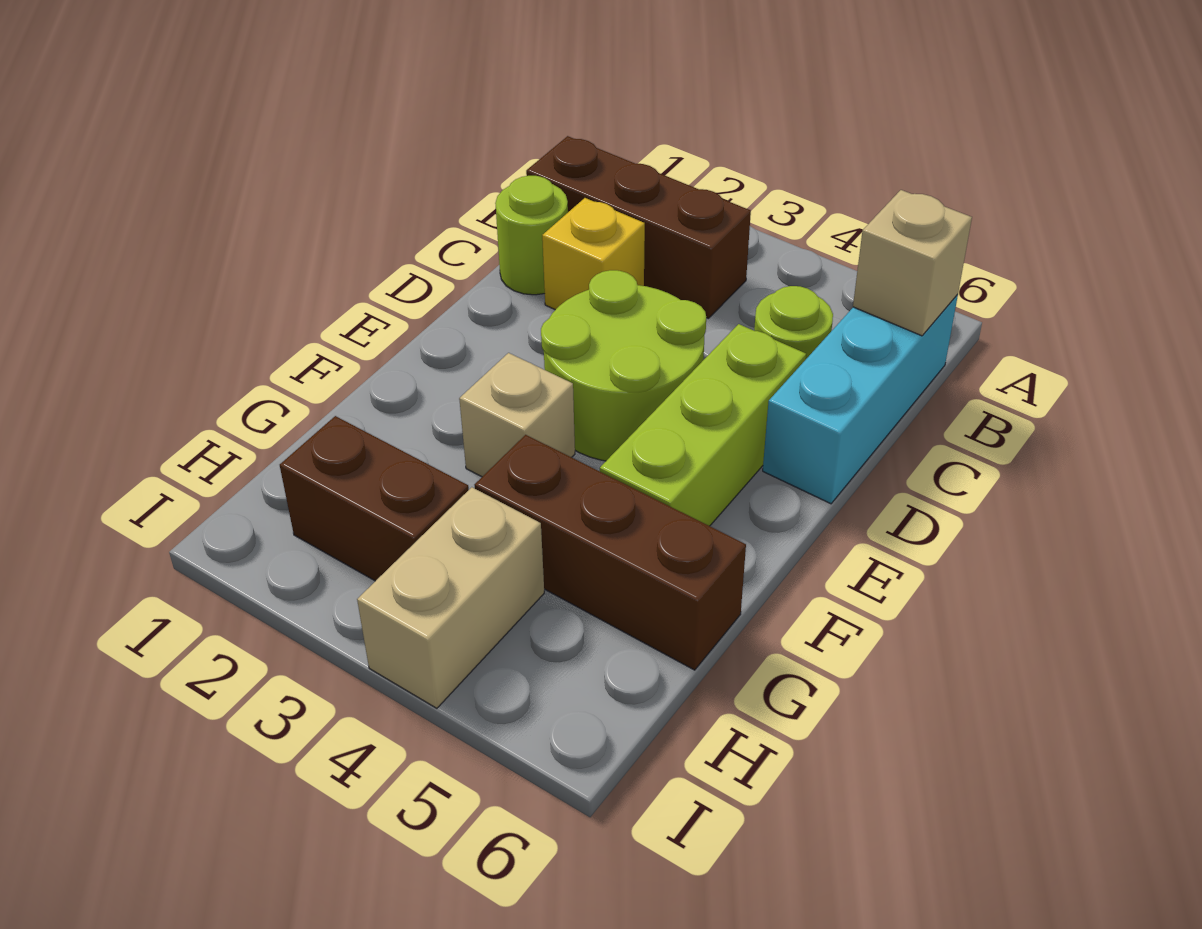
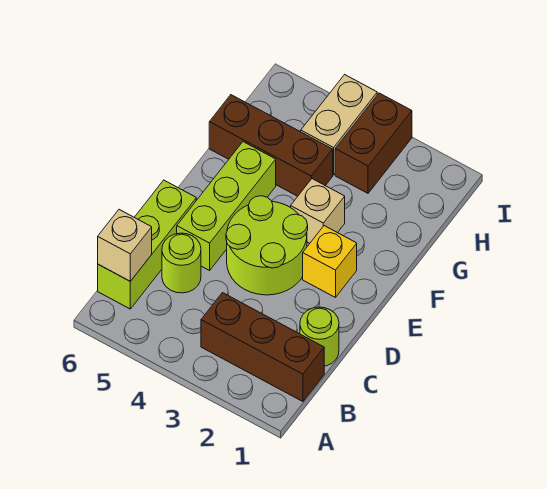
cyan brick B6:D6 level 1 -> lime brick B6:D6 level 1
yellow brick C2 level 1 -> yellow brick E2 level 1
brown brick H2:H3 level 1 -> brown brick H3:I3 level 1

